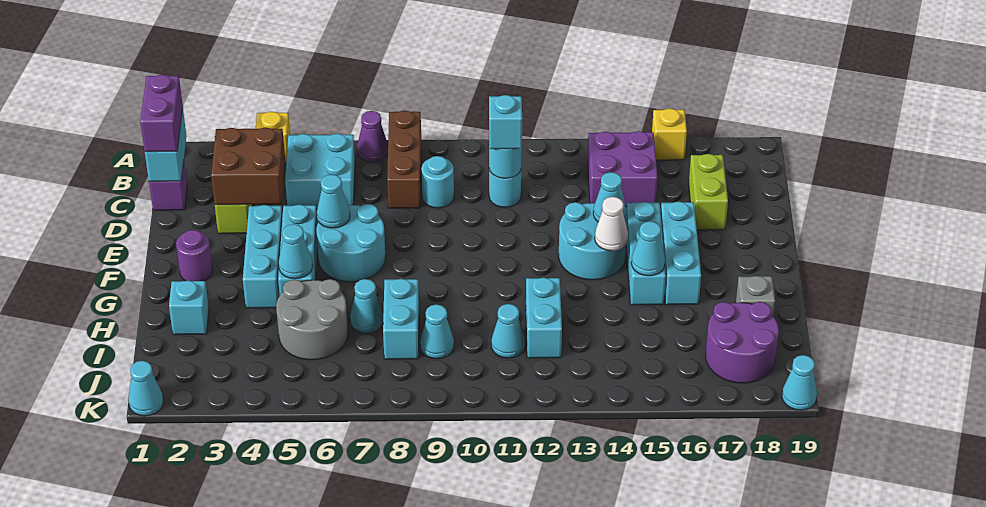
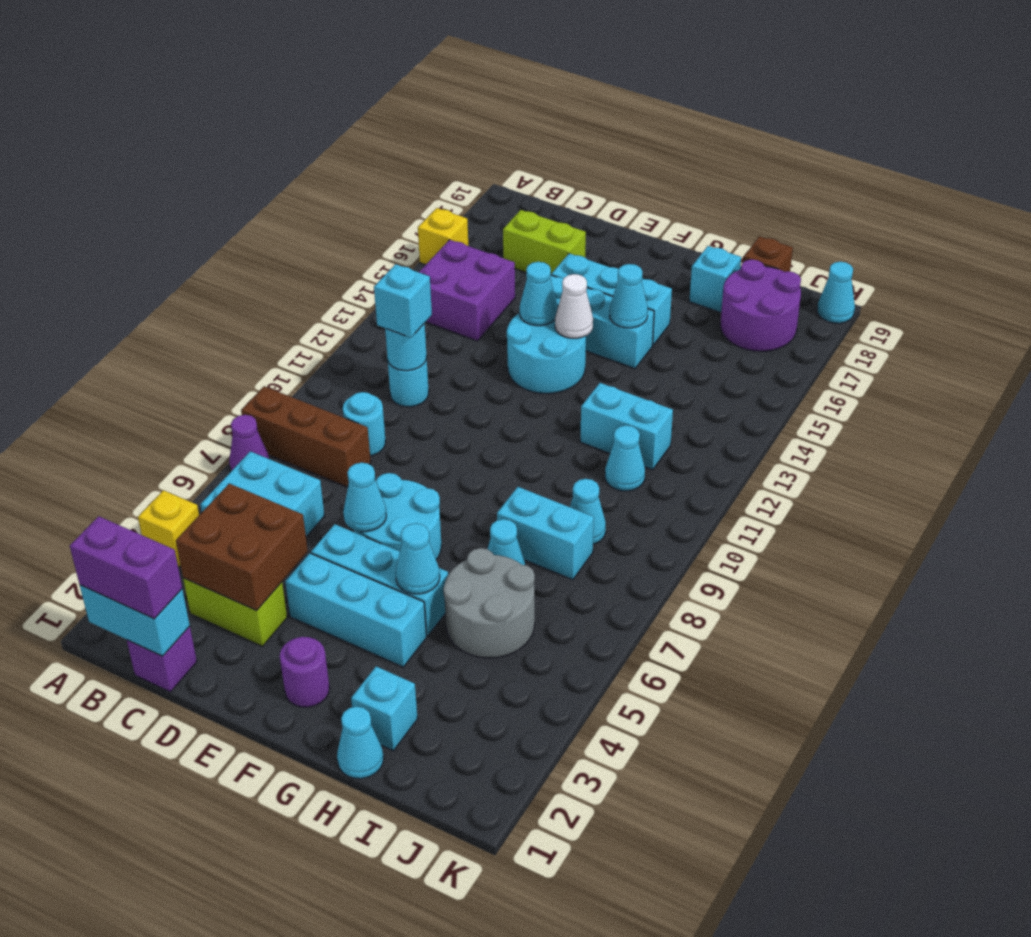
grey brick H18 level 1 -> cyan brick H18 level 1
none -> brown brick I19 level 1
cyan cone K1 level 1 -> cyan cone H1 level 1

